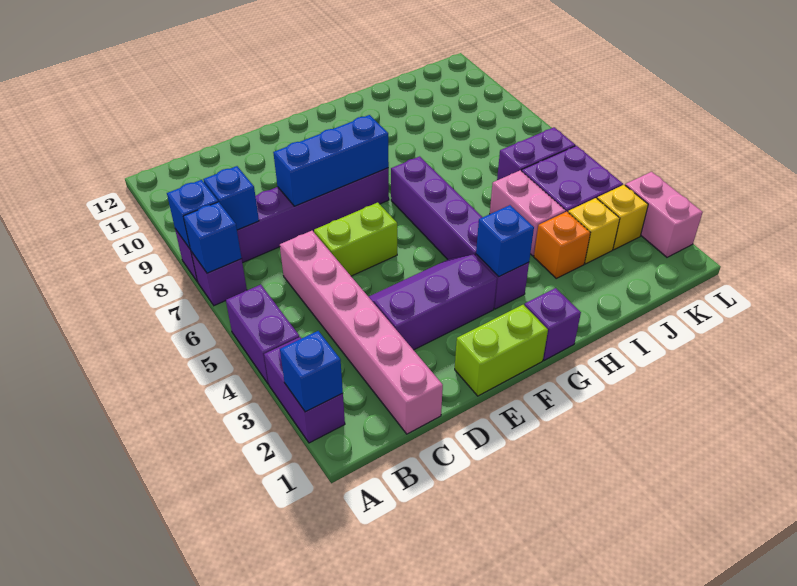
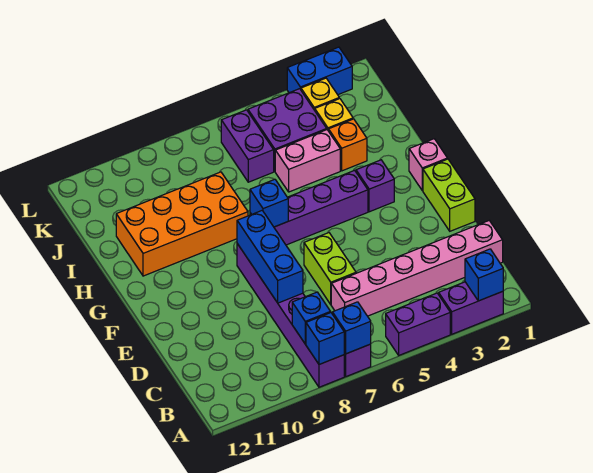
purple slope D3:F4 level 1 top 3 -> none
purple brick G1 level 1 -> pink brick G1 level 1
blue brick G3 level 2 -> blue brick G7 level 2
none -> orange brick H8:I11 level 1
pink brick L2:L3 level 1 -> blue brick L2:L3 level 1

